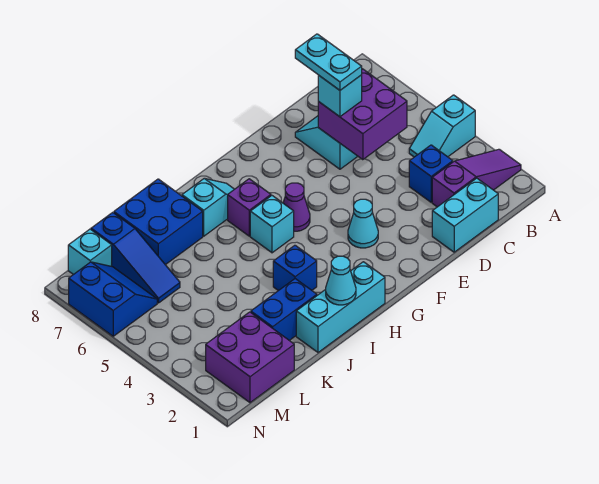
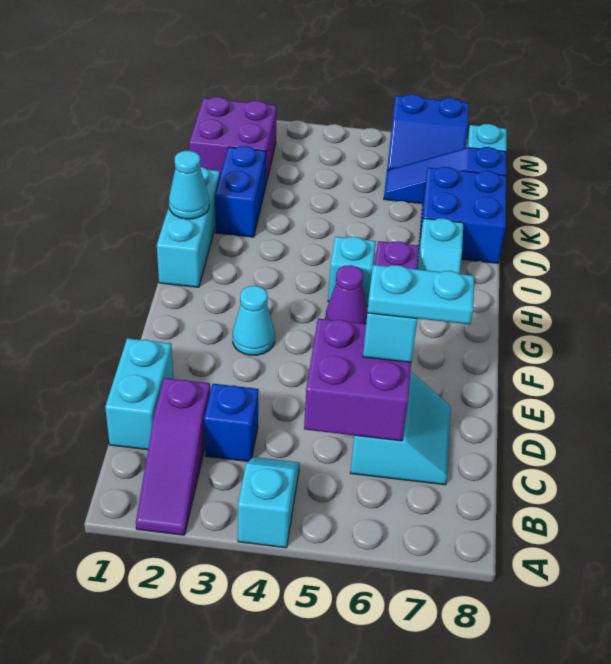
blue brick I3 level 1 -> none

